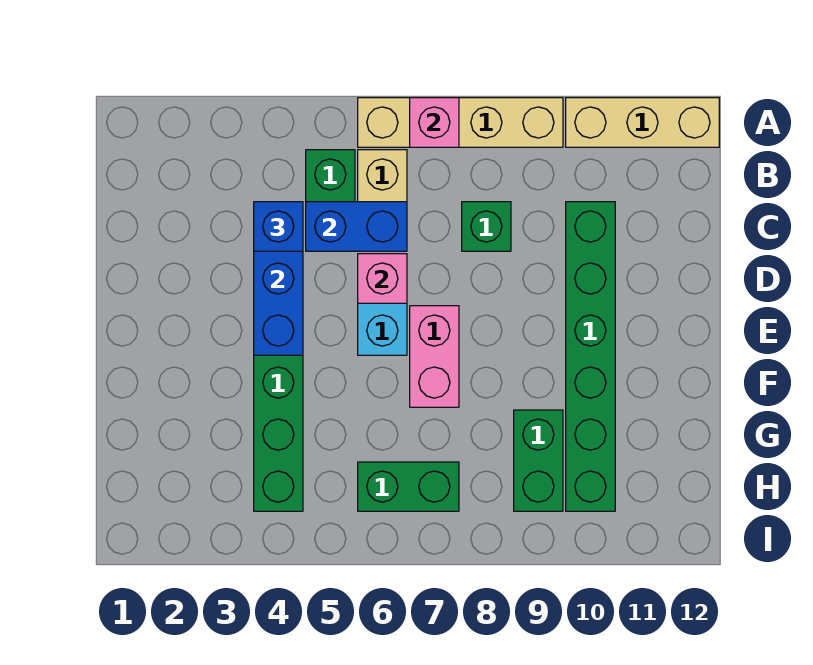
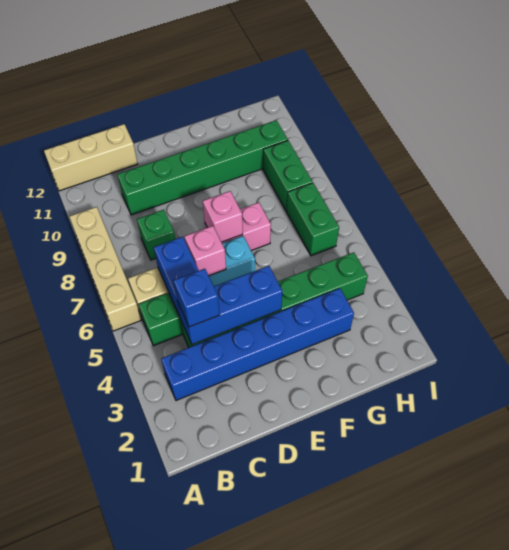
pink brick A7 level 2 -> pink brick E7 level 2
tan brick A10:A12 level 1 -> tan brick A12:C12 level 1
none -> blue brick B3:G3 level 1
green brick G9:H9 level 1 -> green brick H8:H9 level 1

